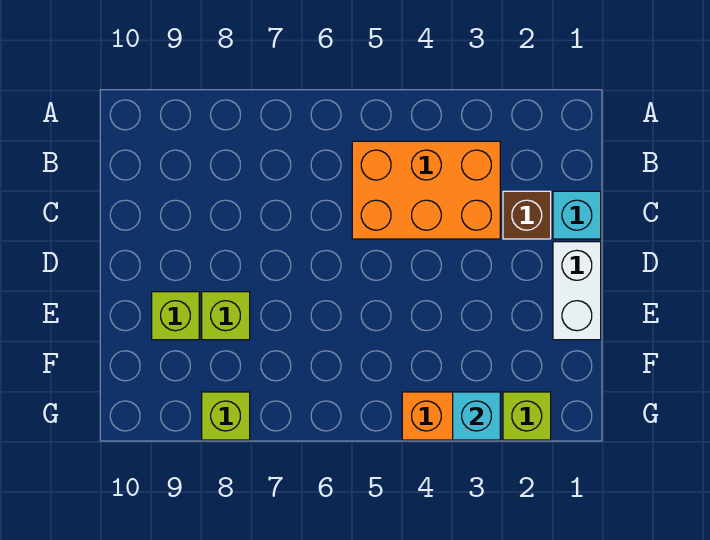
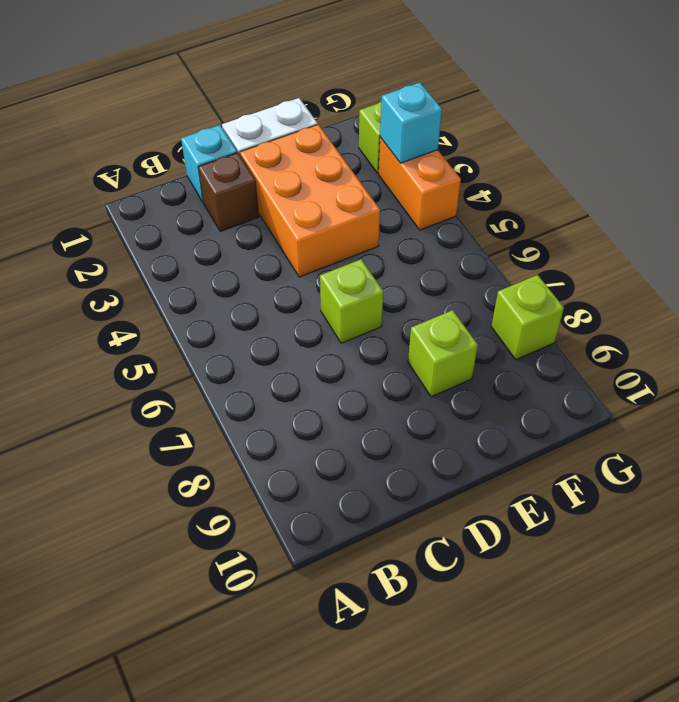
orange brick B3:C5 level 1 -> orange brick D2:E4 level 1
lime brick E9 level 1 -> lime brick D6 level 1

